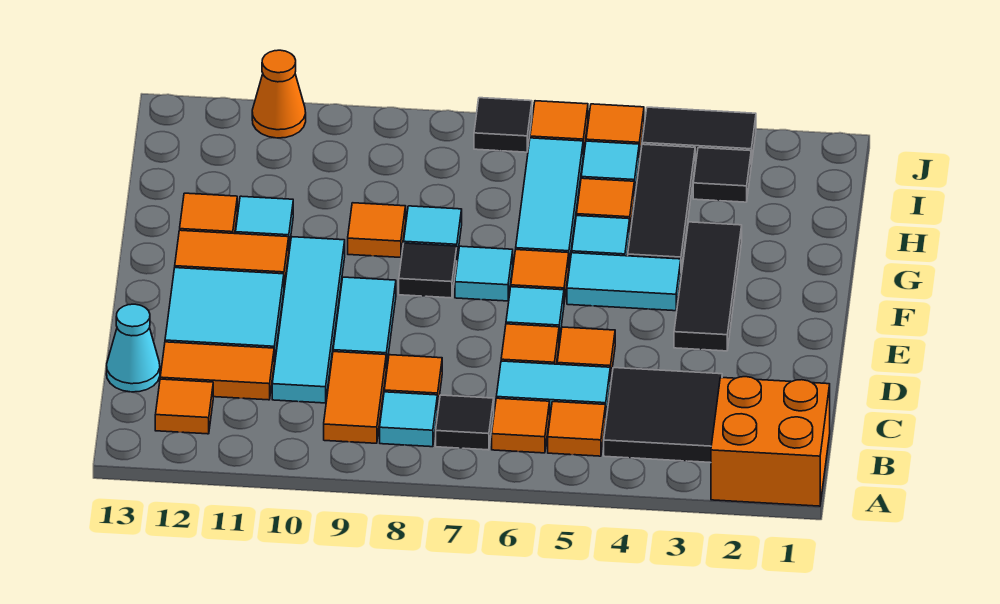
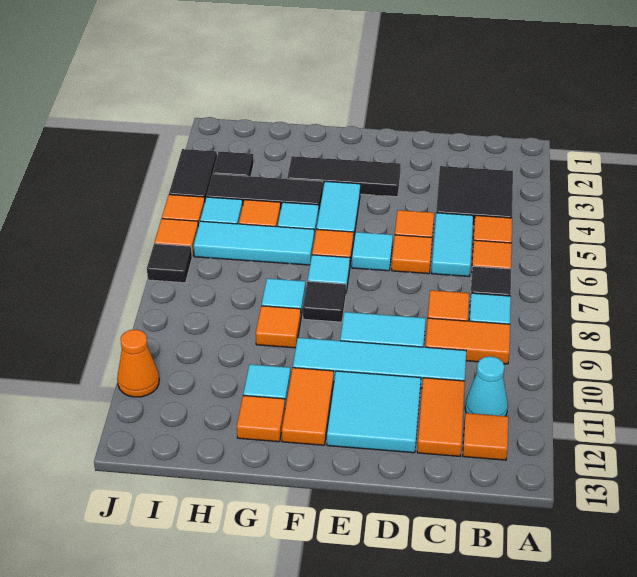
orange brick A1:B2 level 1 -> none
cyan cone C13 level 1 -> cyan cone B11 level 1

